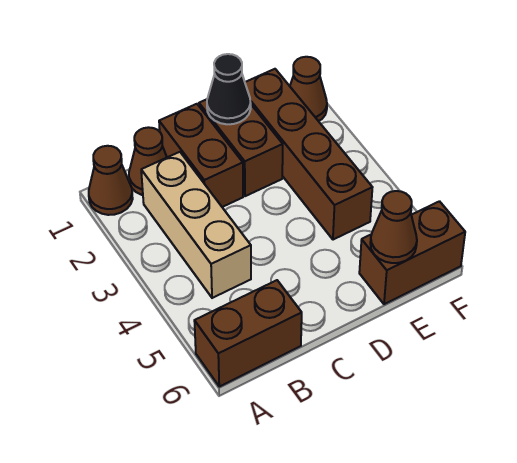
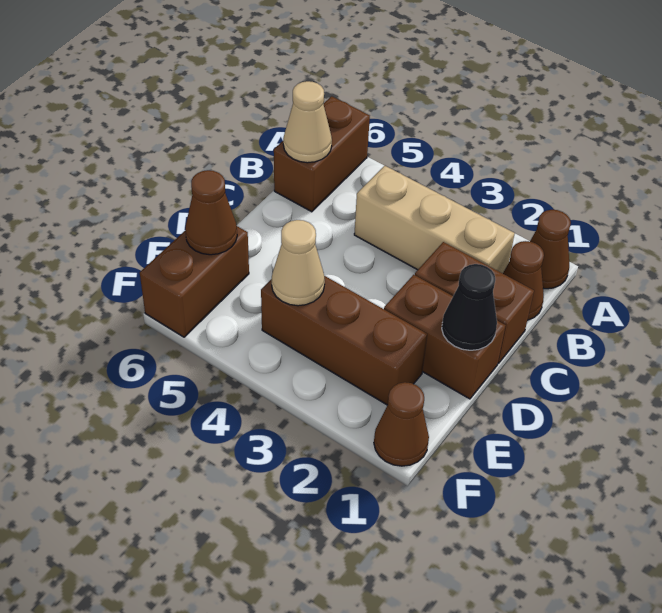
none -> tan cone B6 level 2
brown brick E1:E4 level 1 -> brown brick E2:E4 level 1
none -> tan cone E4 level 2

